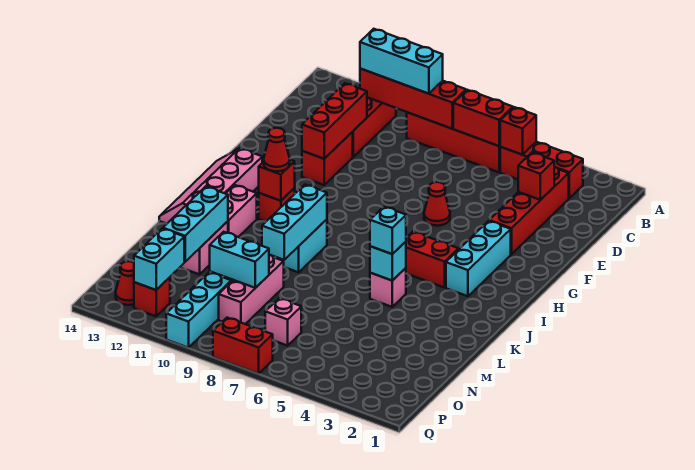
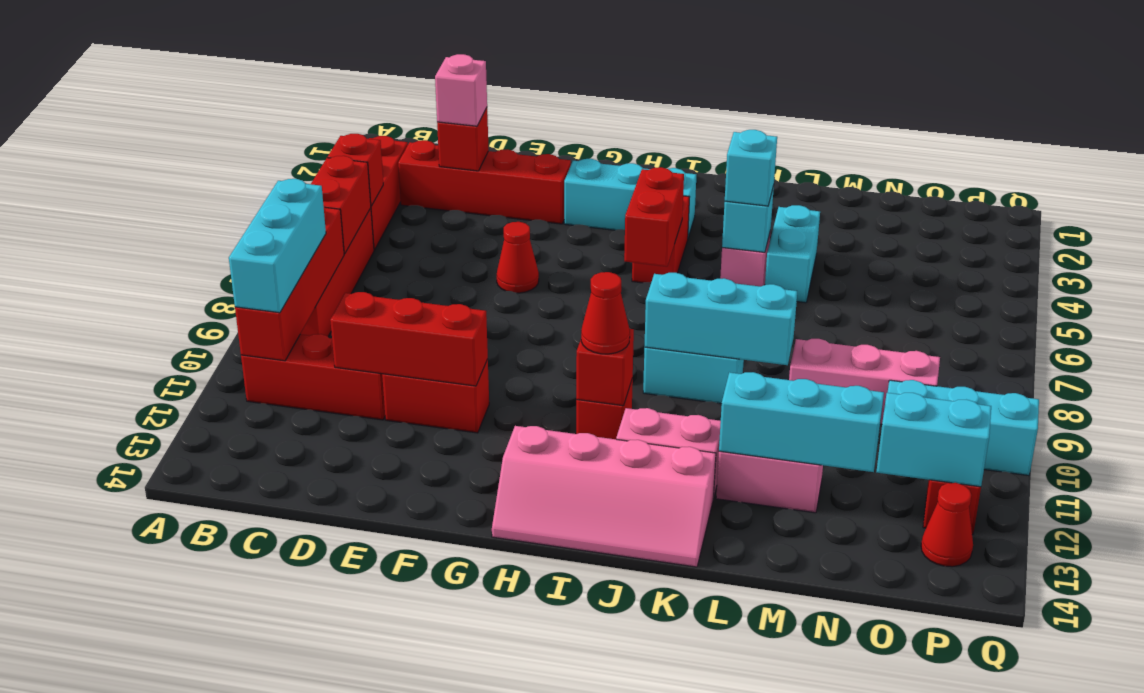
cyan brick N9:N10 level 2 -> cyan brick L4:L5 level 1
pink brick O7 level 1 -> pink brick D3 level 3
red brick Q7:Q8 level 1 -> red brick I5:I6 level 2

